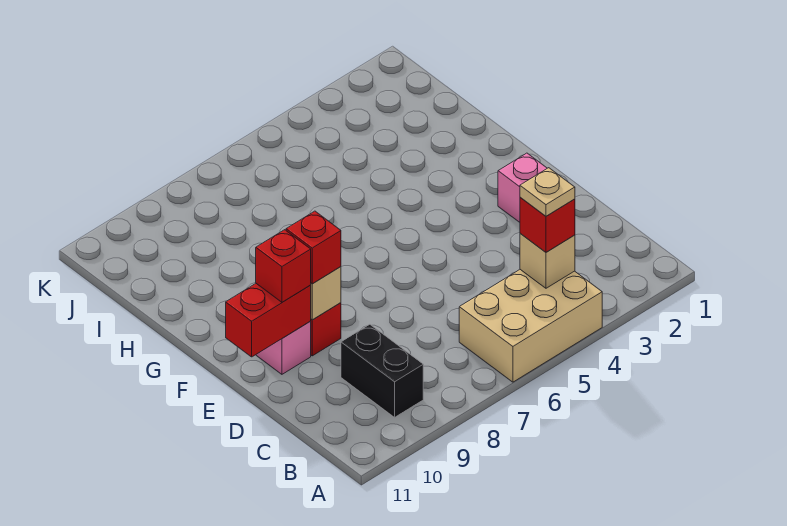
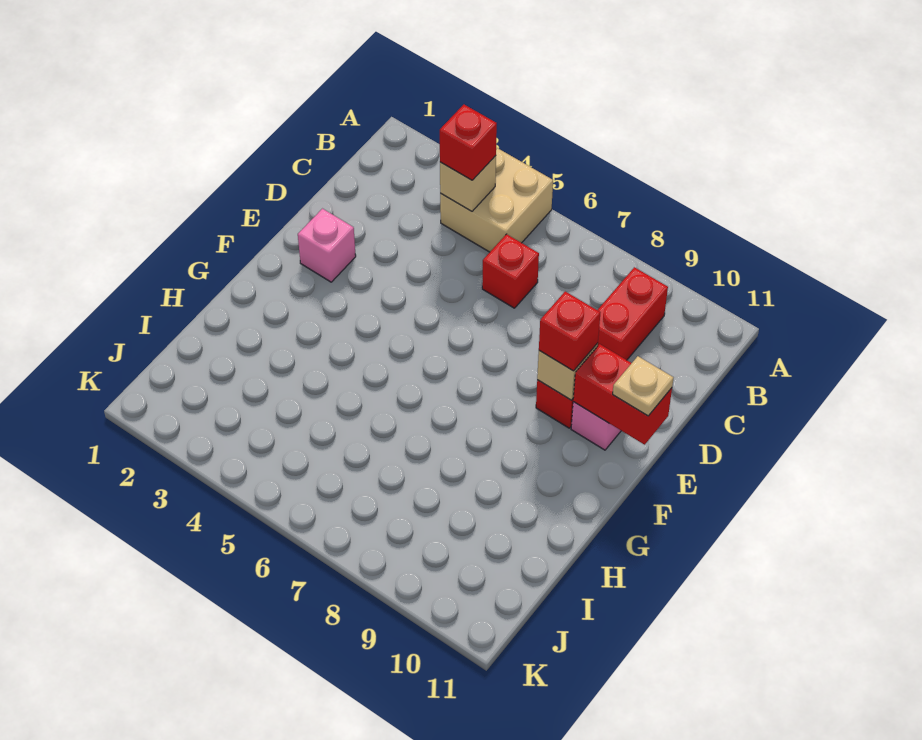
tan brick A4:B6 level 1 -> tan brick A4:B5 level 1
tan plate B4 level 4 -> tan plate E11 level 3
black brick B9:C9 level 1 -> red brick B9:C9 level 1
red brick E10 level 3 -> red brick C6 level 1

